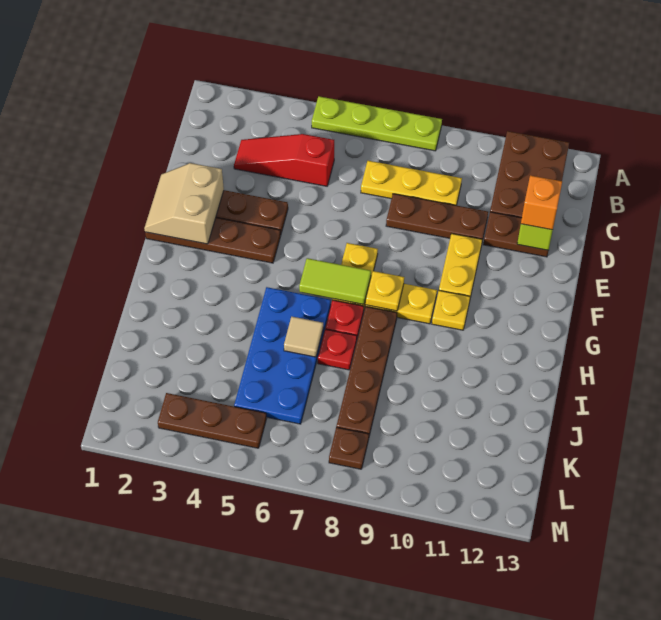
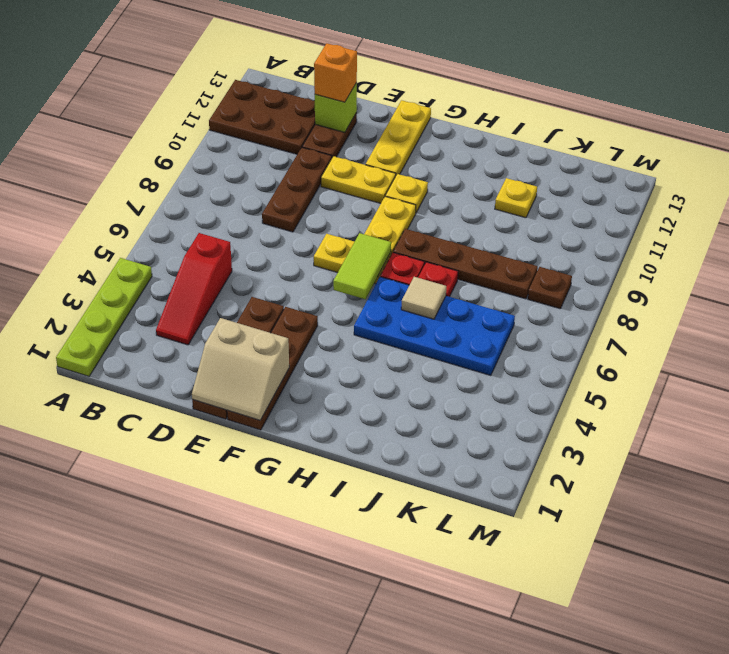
lime plate A5:A8 level 1 -> lime plate A1:A4 level 1
yellow plate C7:C9 level 1 -> yellow plate F11:F13 level 1
yellow plate G8 level 2 -> yellow plate J11 level 1
brown plate L3:L5 level 1 -> none

